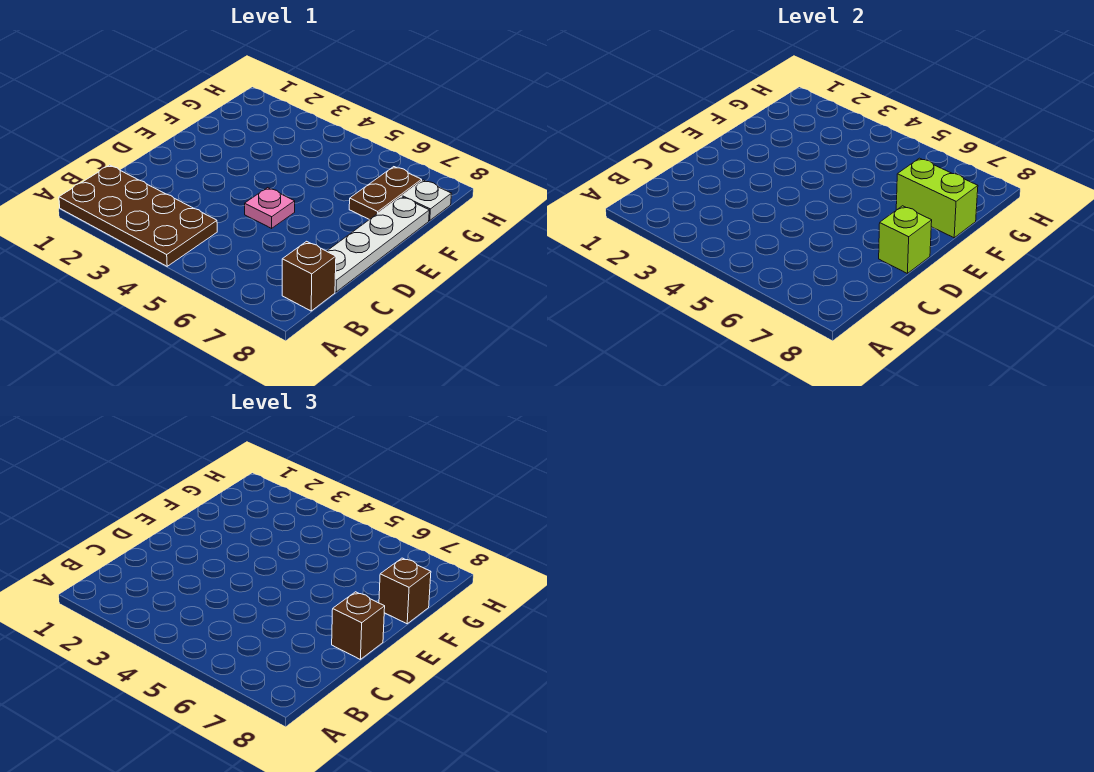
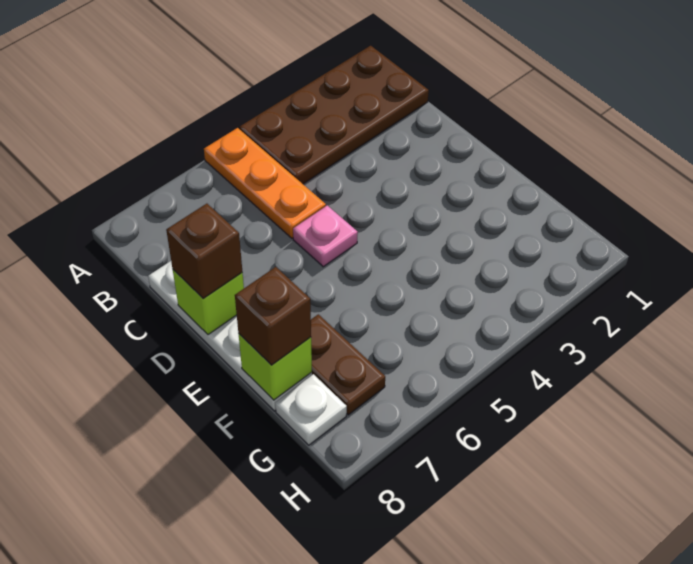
none -> orange plate A5:C5 level 1
brown brick B8 level 1 -> none
lime brick F7:F8 level 2 -> lime brick F8 level 2

